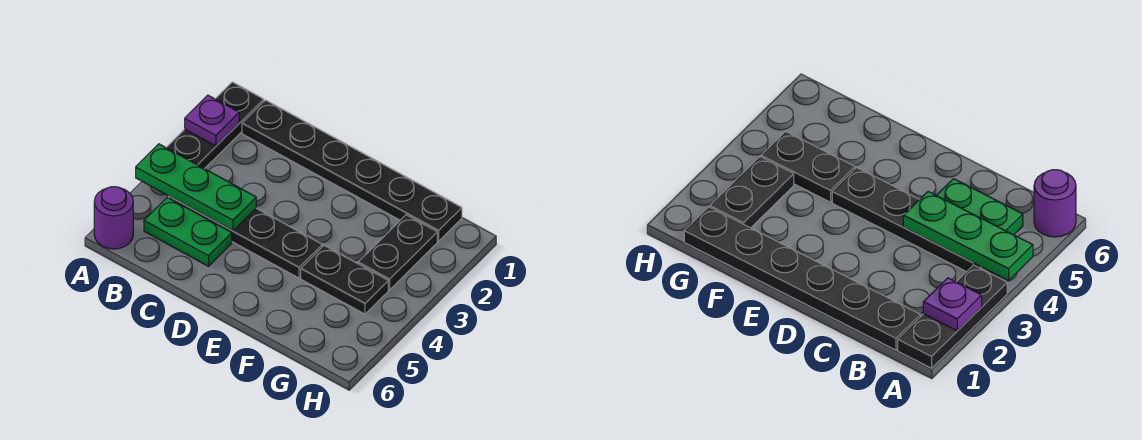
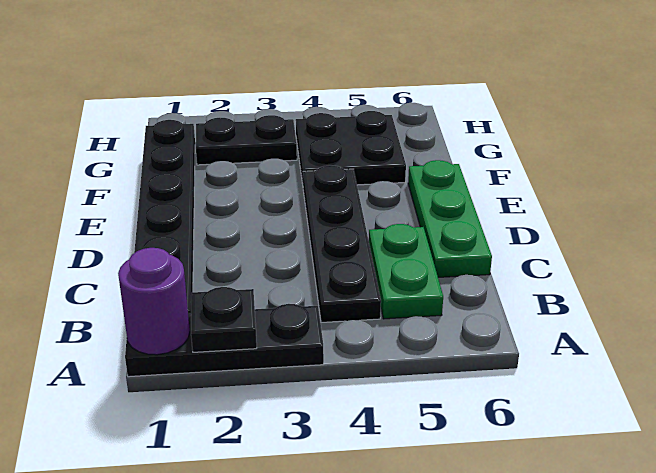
purple plate A2 level 2 -> black plate A2 level 2
green plate A4:C4 level 2 -> green plate C6:E6 level 1
purple round brick A6 level 1 -> purple round brick A1 level 2
black plate F4:G4 level 1 -> black plate F4:G5 level 1

